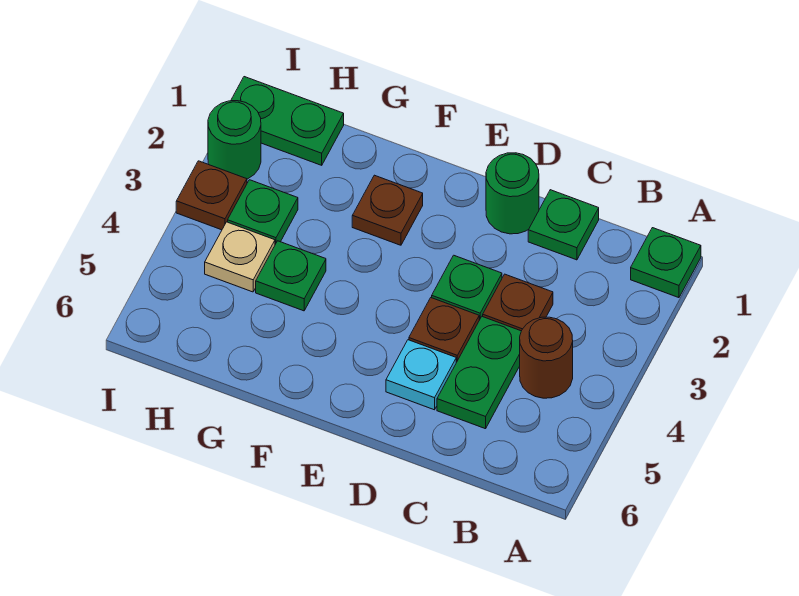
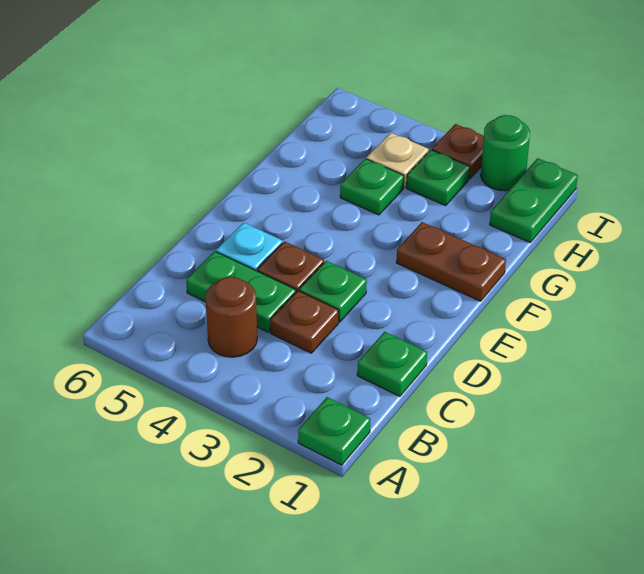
green round brick D1 level 1 -> none
brown plate F2 level 1 -> brown plate F1:F2 level 1

